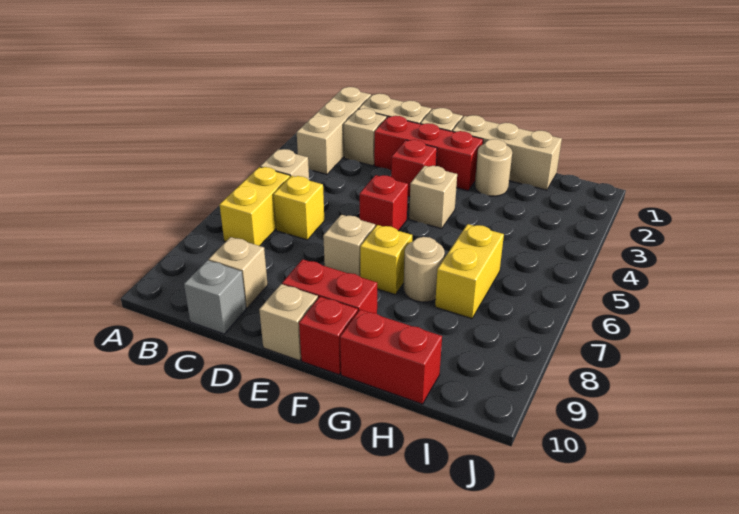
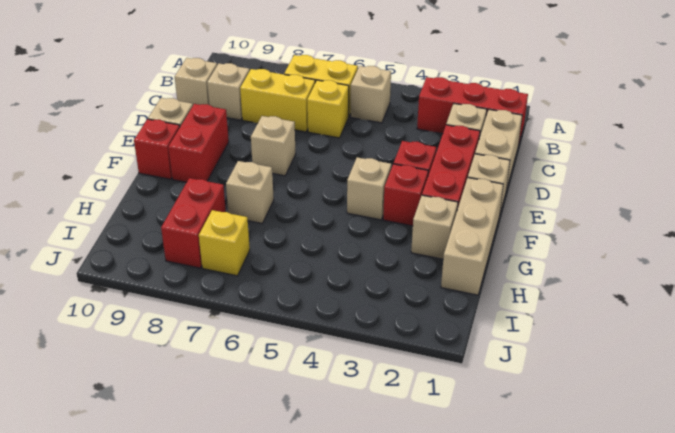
tan brick B1:B3 level 1 -> red brick B1:B3 level 1
grey brick C10 level 1 -> tan brick C10 level 1
red brick E5 level 1 -> red brick F3 level 1
yellow brick F7 level 1 -> yellow brick I7 level 1
tan round brick G2 level 1 -> tan brick G2 level 1
tan round brick G7 level 1 -> tan brick G7 level 1
red brick G10:H10 level 1 -> red brick H8:I8 level 1
yellow brick H6:H7 level 1 -> yellow brick C7:C8 level 1

